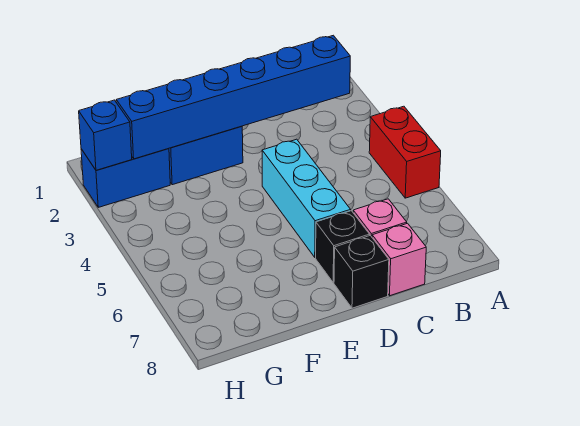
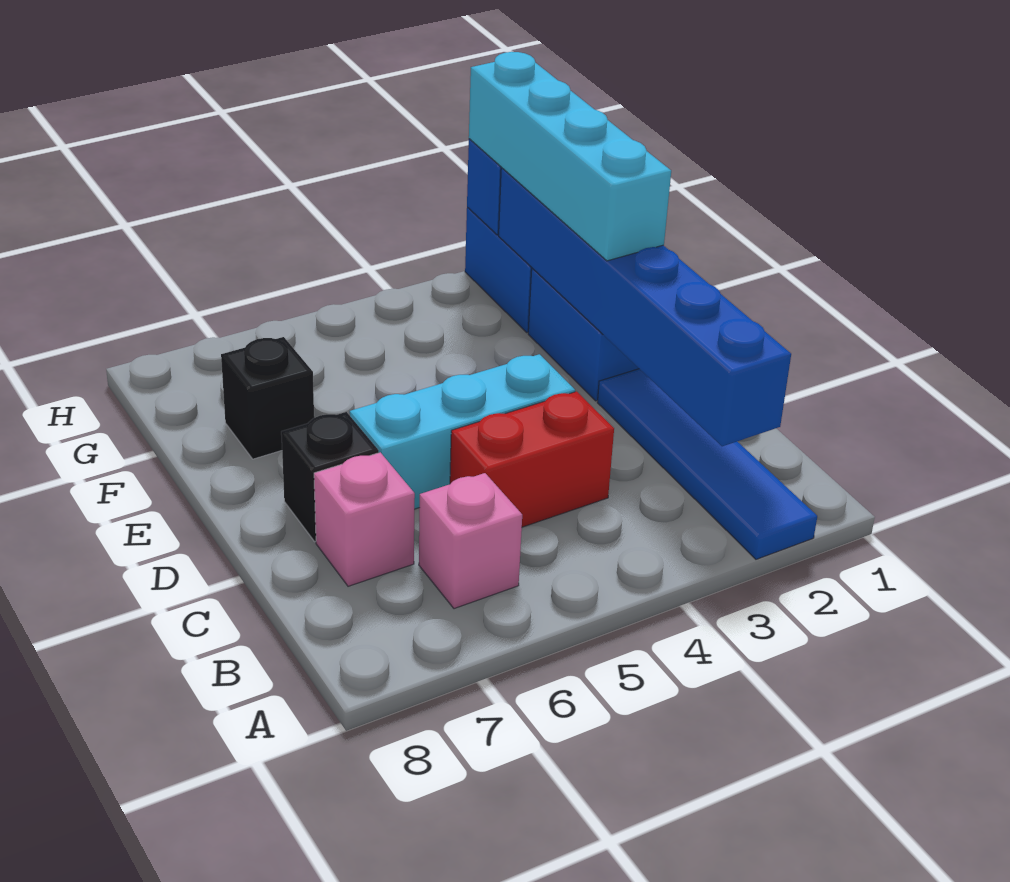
none -> blue tile A2:D2 level 1
red brick A4:A5 level 1 -> red brick C4:C5 level 1
pink brick C8 level 1 -> pink brick B6 level 1
black brick D8 level 1 -> black brick F7 level 1
none -> cyan brick E2:H2 level 3

